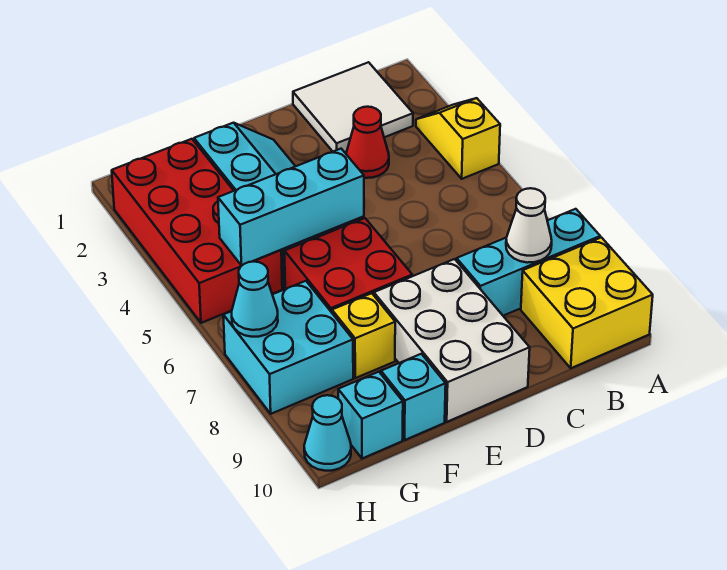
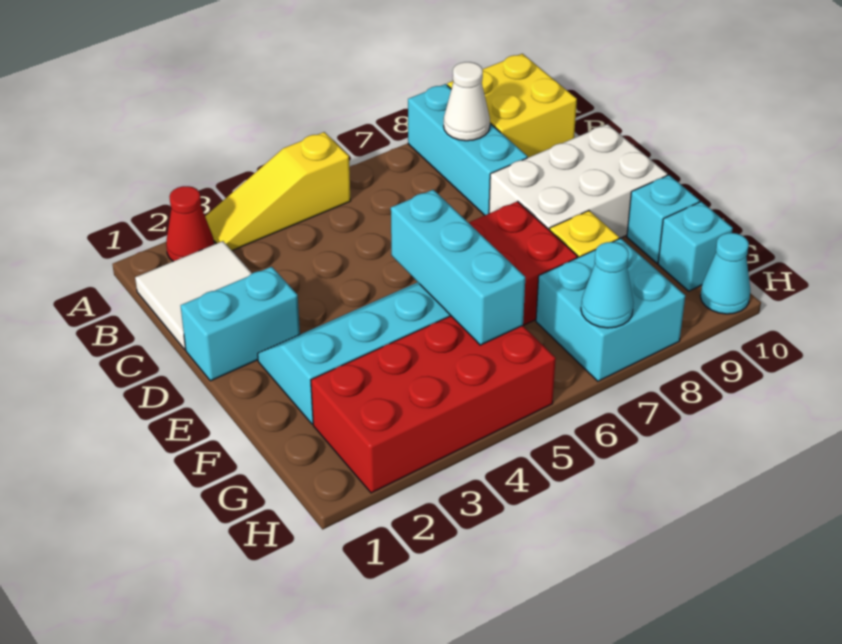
yellow slope A3:A4 level 1 top 4 -> yellow slope A3:A5 level 1 top 5
red cone C3 level 1 -> red cone A2 level 1
none -> cyan brick D1:D2 level 1

